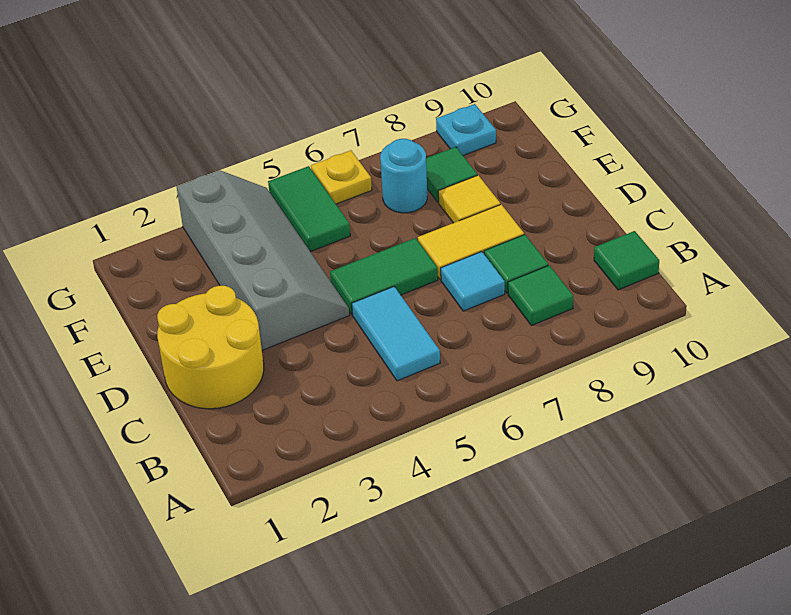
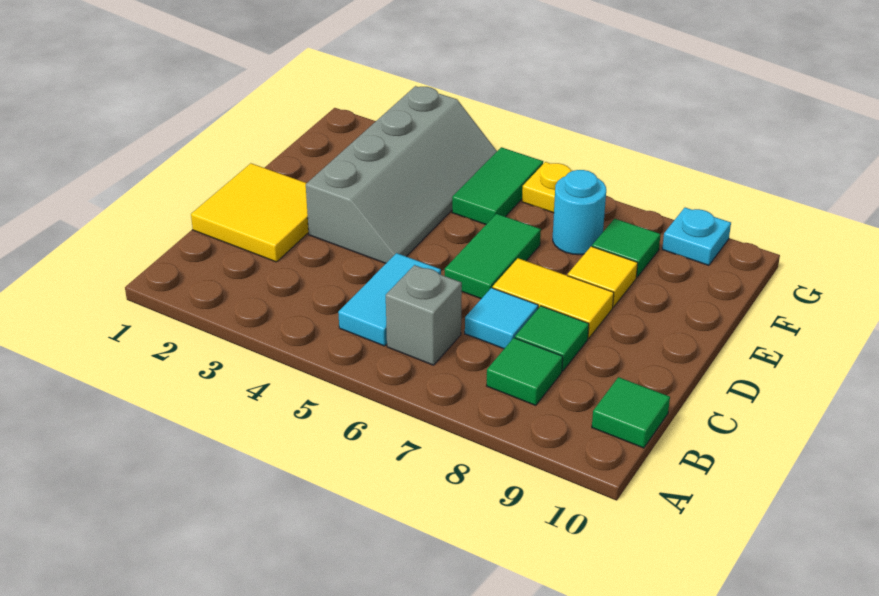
none -> grey brick B6 level 1
yellow round brick C1:D2 level 1 -> yellow tile C1:D2 level 1
green tile D5:D6 level 1 -> green tile D6:E6 level 1

